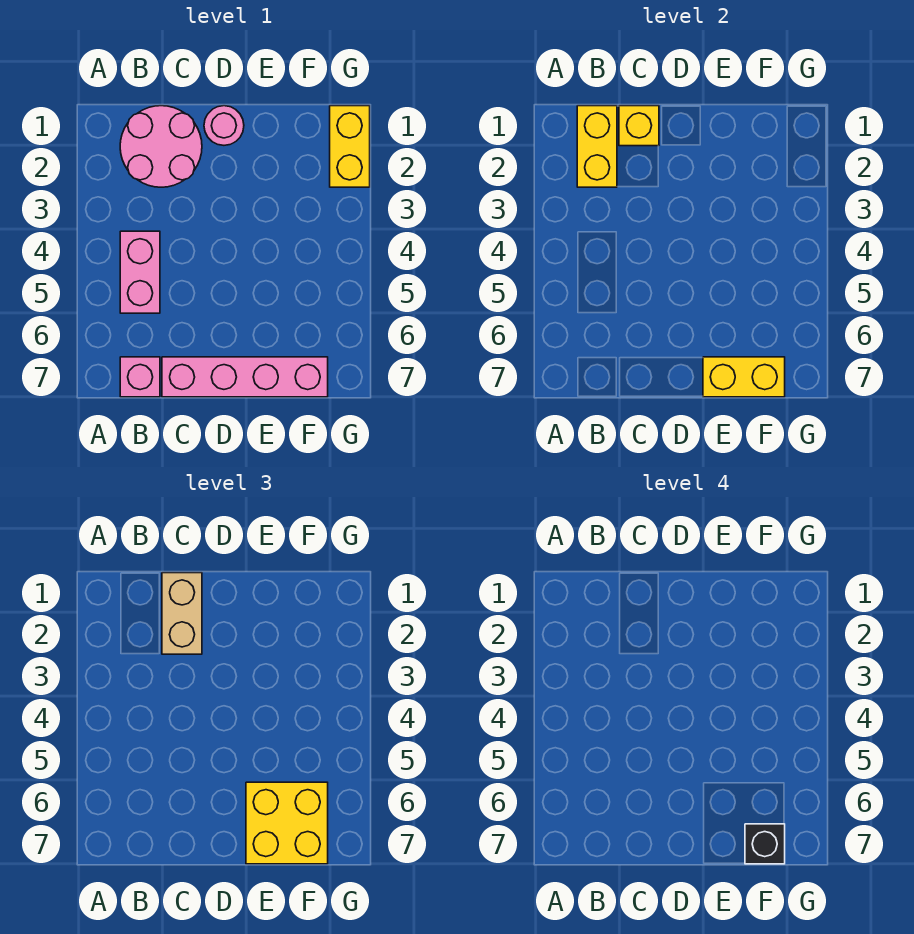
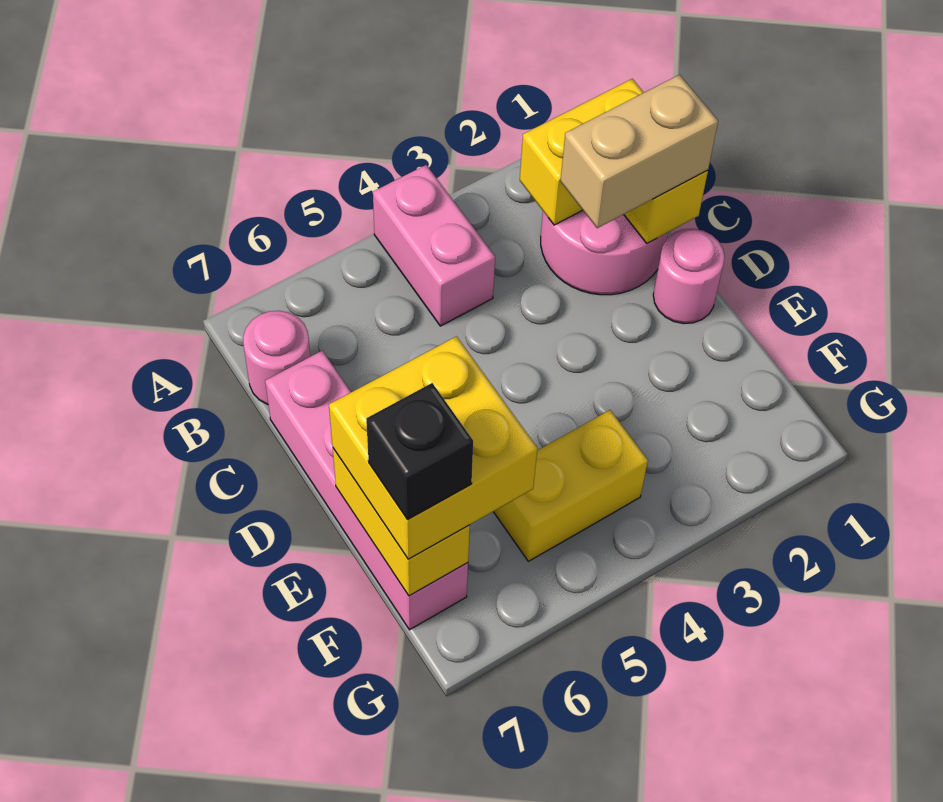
pink brick B4:B5 level 1 -> pink brick A4:B4 level 1
pink brick B7 level 1 -> pink round brick B7 level 1
yellow brick G1:G2 level 1 -> yellow brick F4:F5 level 1

